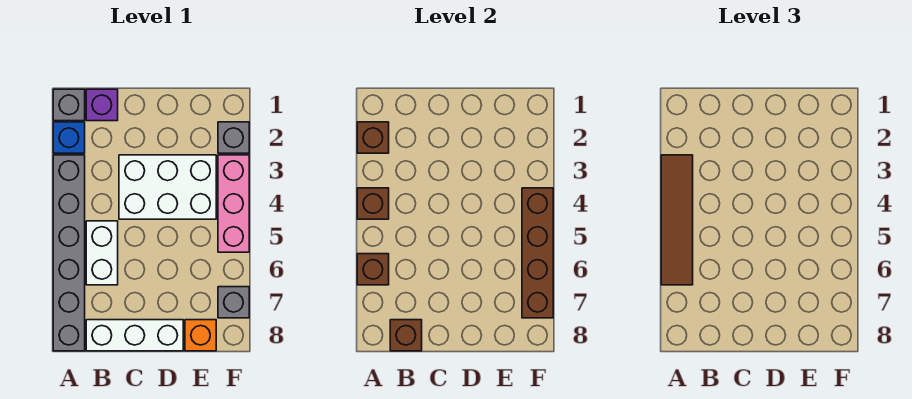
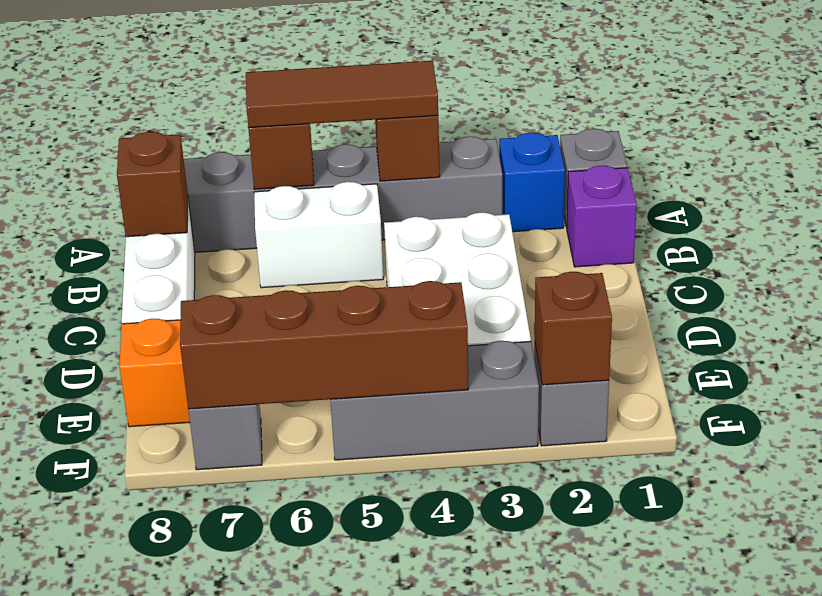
brown brick A2 level 2 -> brown brick F2 level 2
brown tile A3:A6 level 3 -> brown tile A4:A6 level 3
pink brick F3:F5 level 1 -> grey brick F3:F5 level 1

